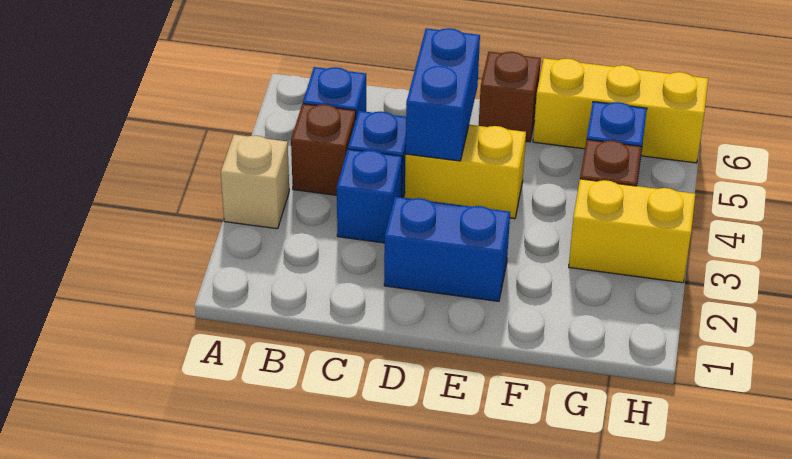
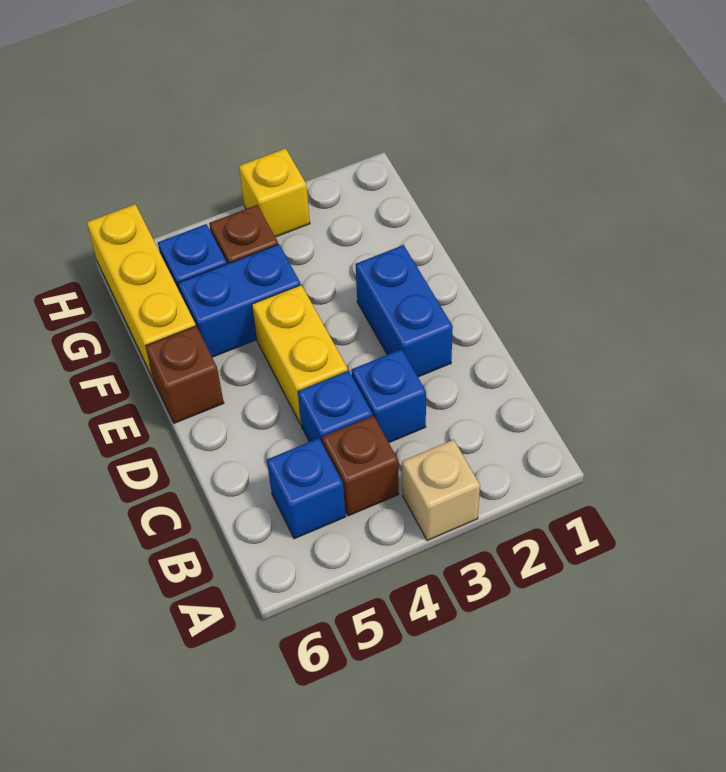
blue brick D4:D5 level 2 -> blue brick F4:F5 level 1
yellow brick G3:H3 level 1 -> yellow brick H3 level 1

